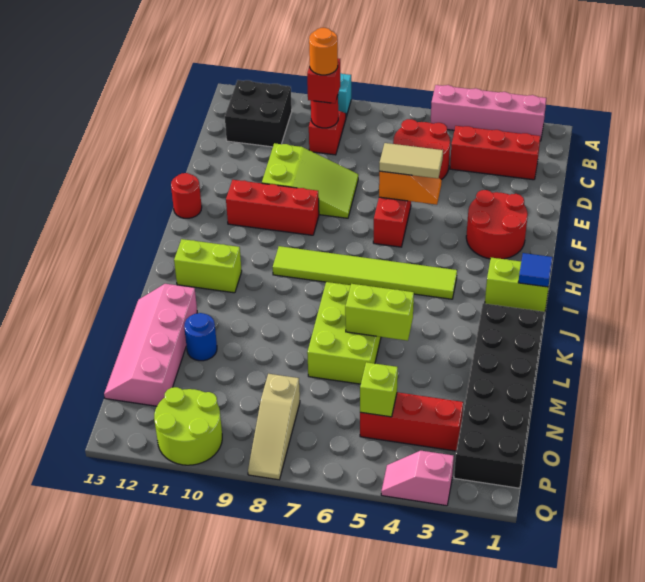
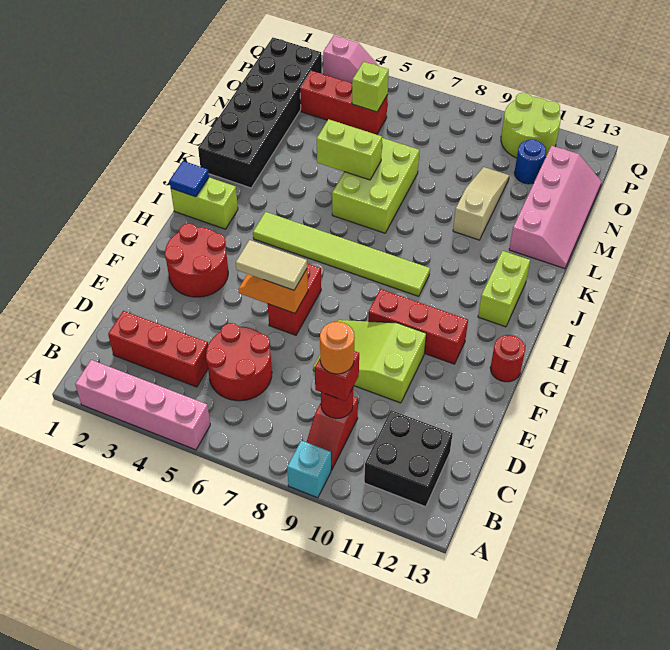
lime brick J11:J12 level 1 -> lime brick I12:J12 level 1
blue round brick M11 level 1 -> blue round brick O11 level 1
tan slope O8:Q8 level 1 top O -> tan slope L10:N10 level 1 top L

